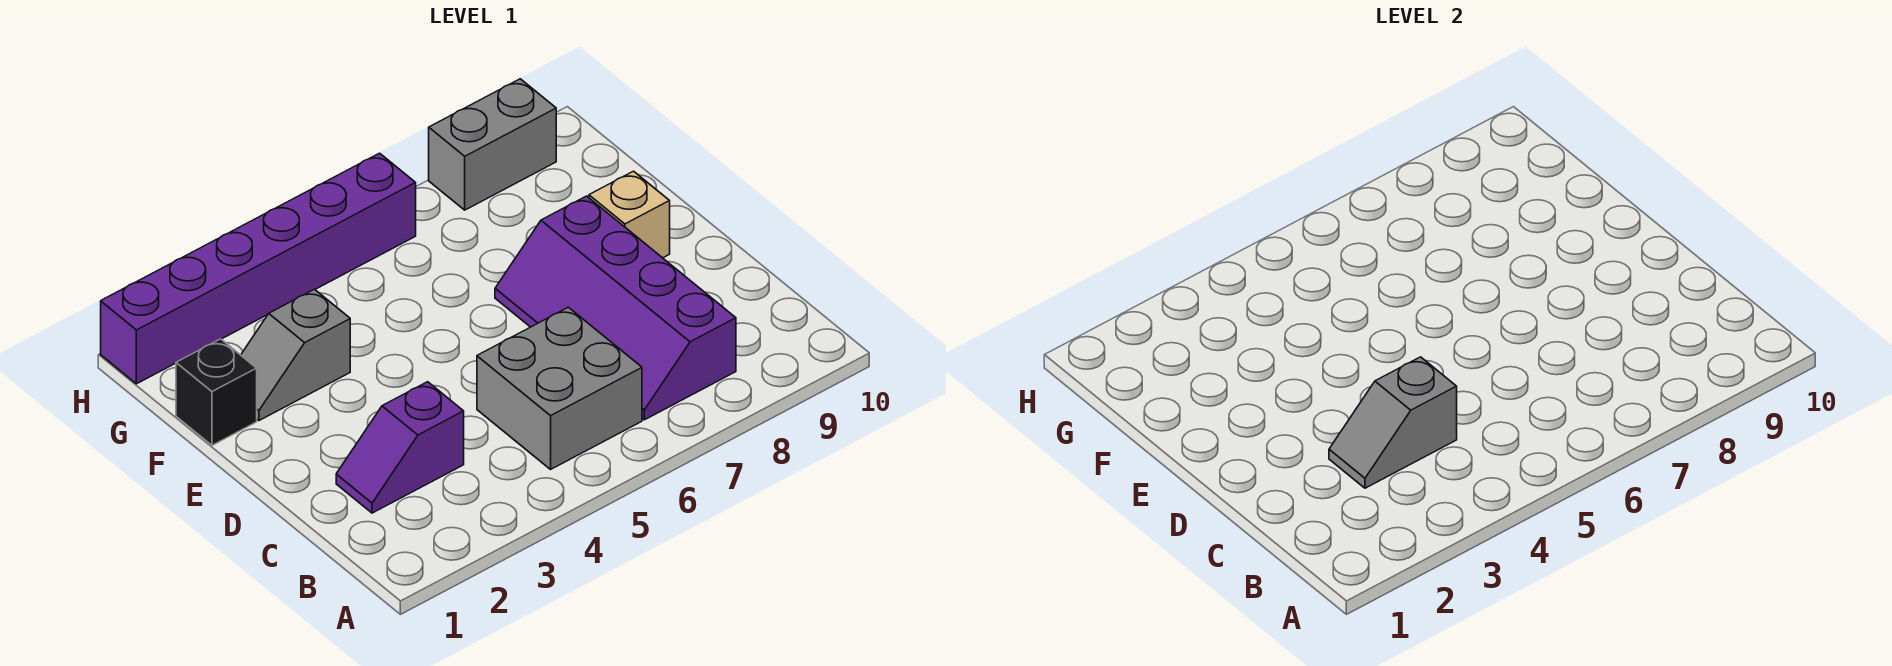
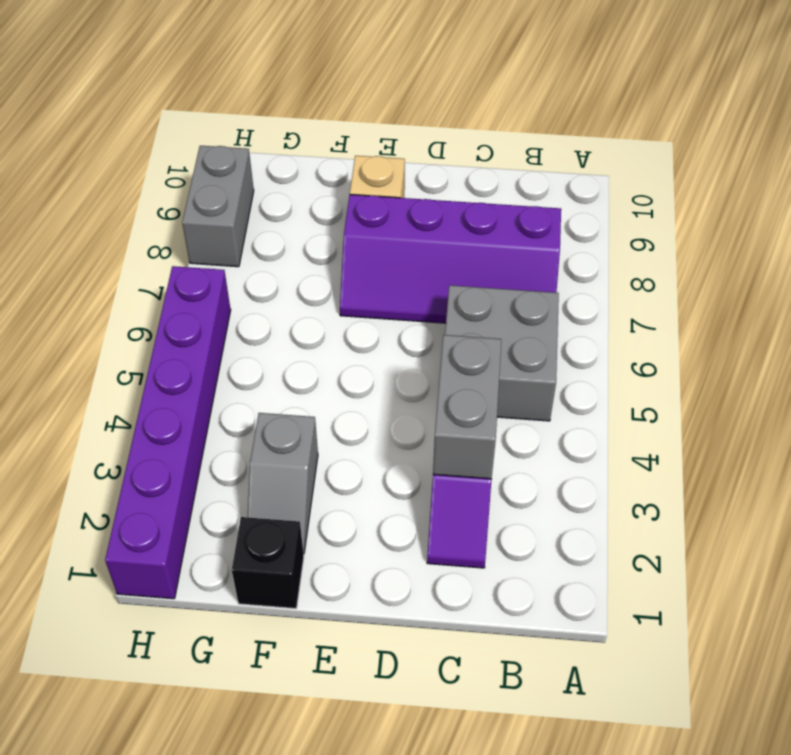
grey slope C3:C4 level 2 top 4 -> grey brick C3:C4 level 2

